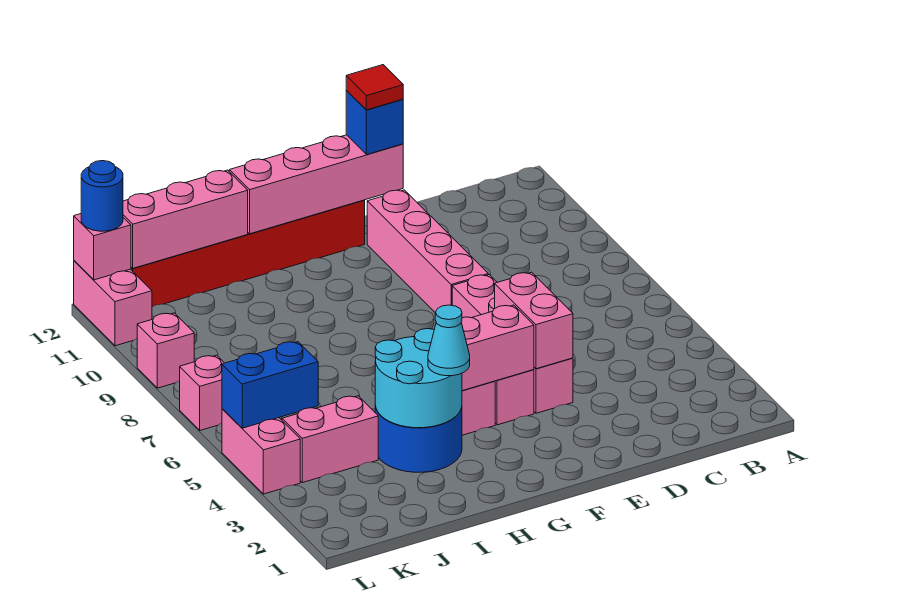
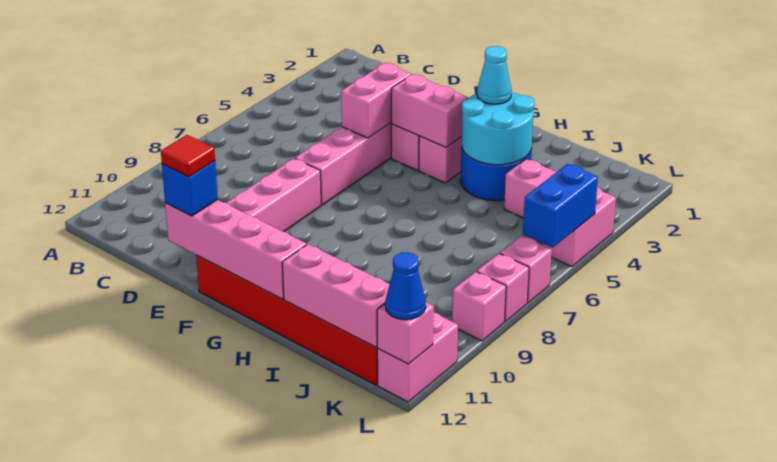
blue brick K5:L5 level 2 -> blue brick L5:L6 level 2
none -> pink brick L8 level 1
blue round brick L12 level 3 -> blue cone L12 level 3

